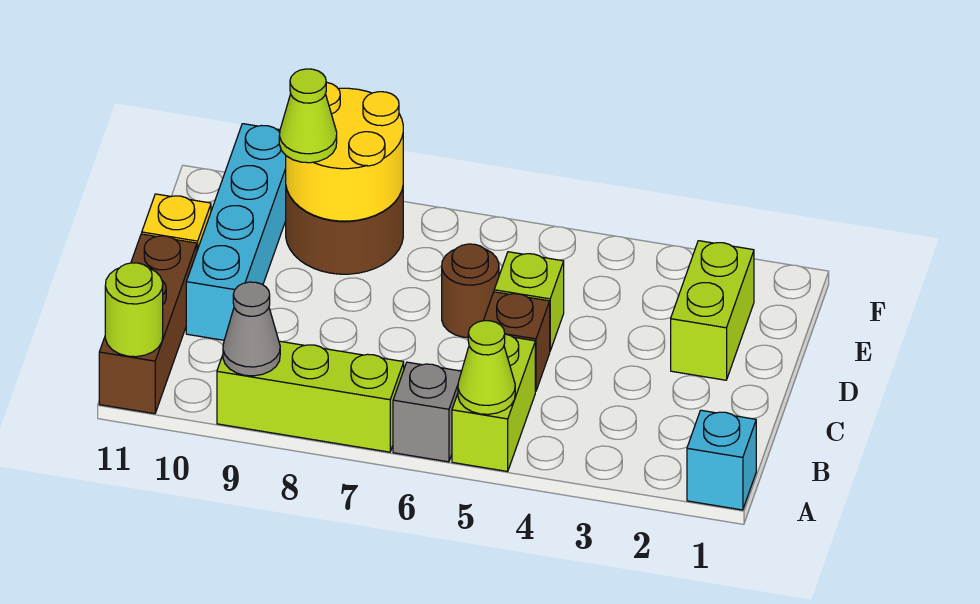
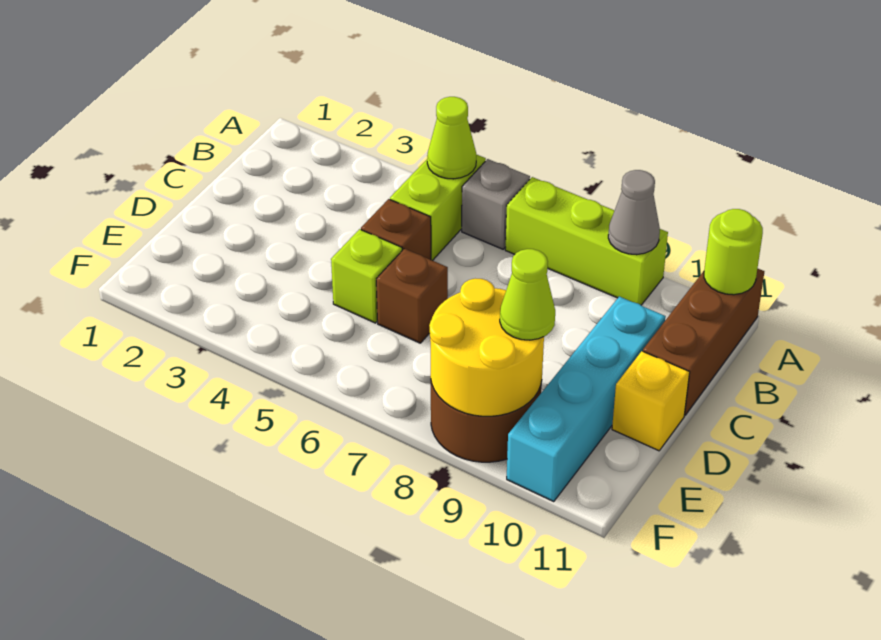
cyan brick A1 level 1 -> none
lime brick D2:E2 level 1 -> none
brown round brick D6 level 1 -> brown brick D6 level 1

